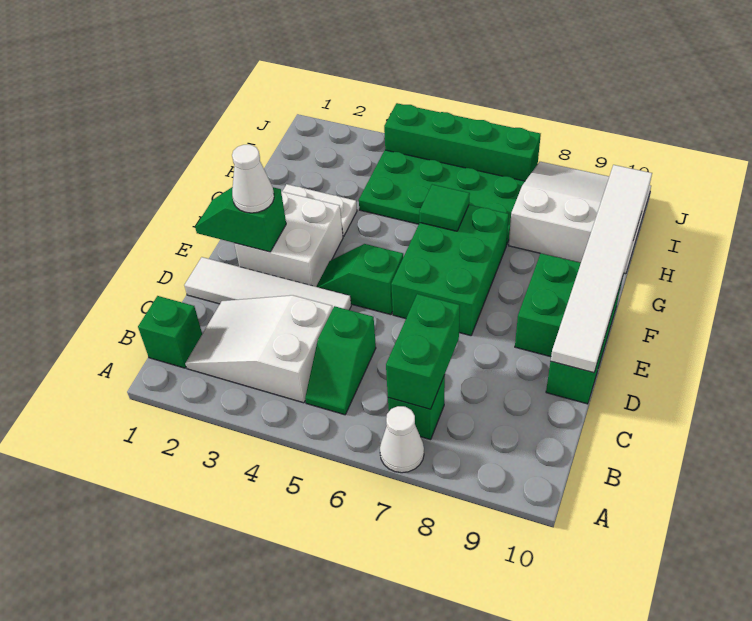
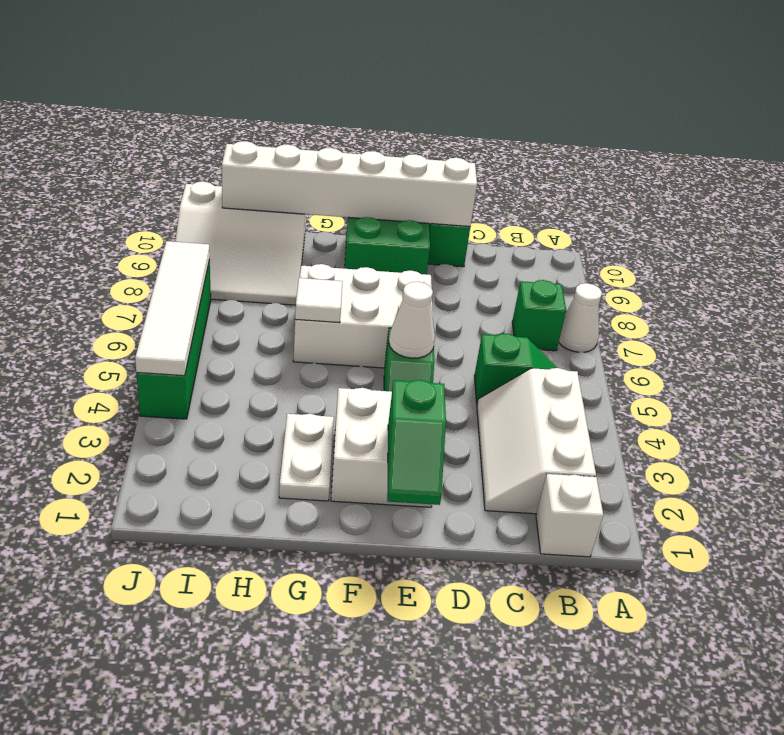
green brick B1 level 1 -> white brick B1 level 1
white slope B2:C4 level 1 top 4 -> white slope B2:C4 level 1 top B
green brick B7:C7 level 2 -> none
white tile D1:D4 level 1 -> white tile J4:J7 level 2
white tile D10:I10 level 2 -> white brick D10:I10 level 2
white cone E2 level 3 -> white cone E5 level 2
green brick E6:G7 level 1 -> white brick E6:G7 level 1
green tile G6 level 2 -> white tile G6 level 2
green plate H4:I7 level 1 -> none
white slope H8:J10 level 1 top H -> white slope H8:J10 level 1 top 10

